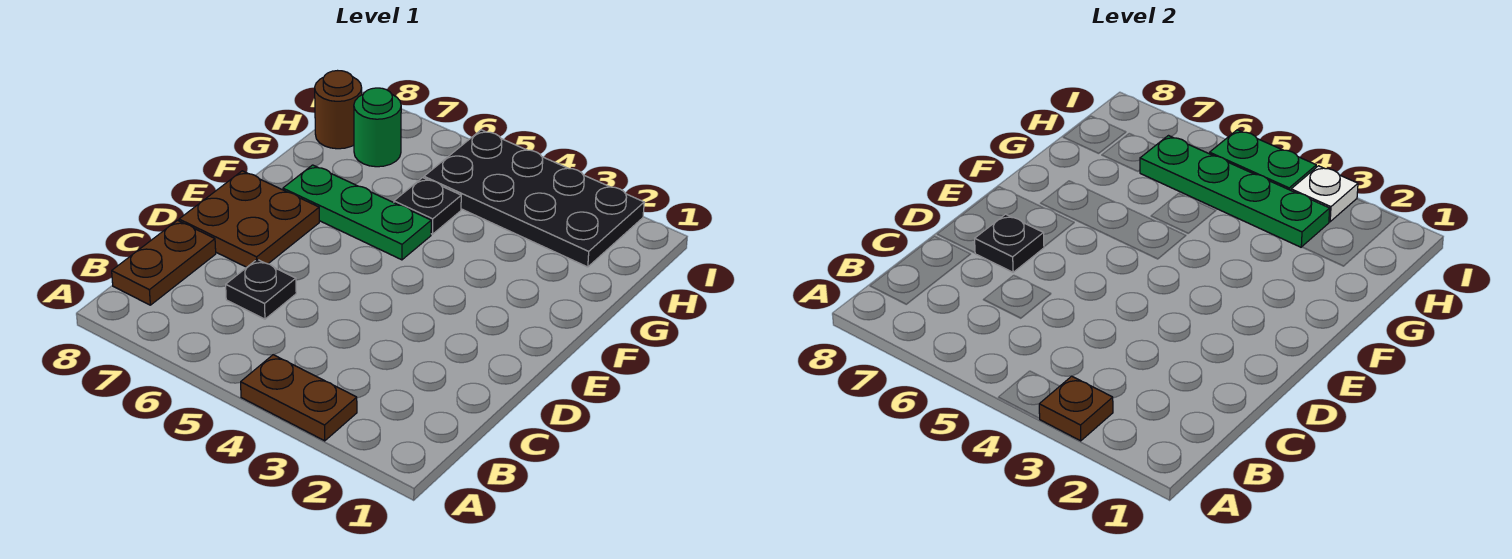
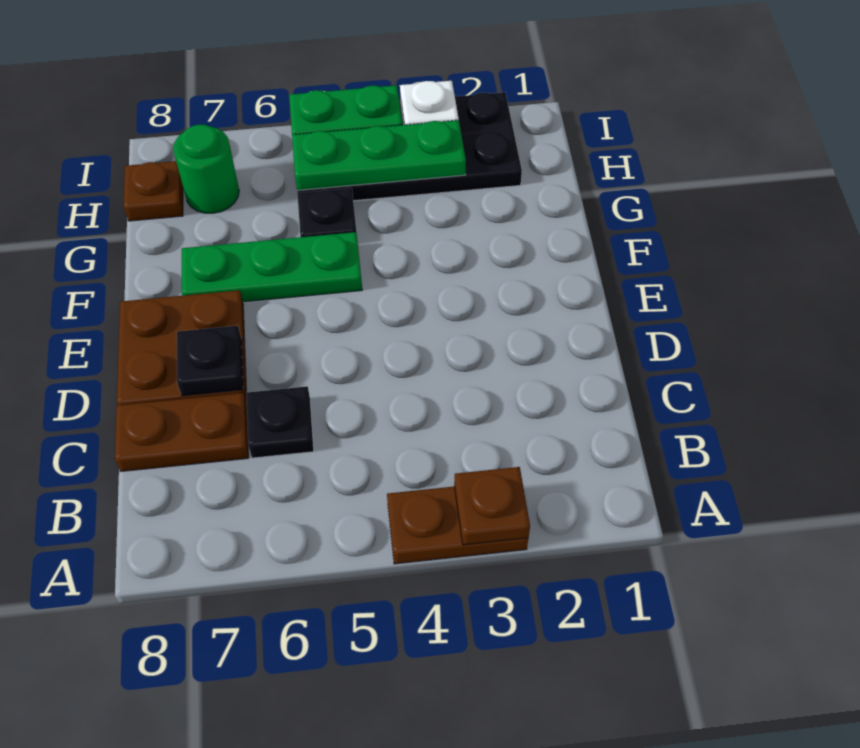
brown plate B8:C8 level 1 -> brown plate C7:C8 level 1
green plate H3:H6 level 2 -> green plate H3:H5 level 2
brown round brick H8 level 1 -> brown plate H8 level 1

